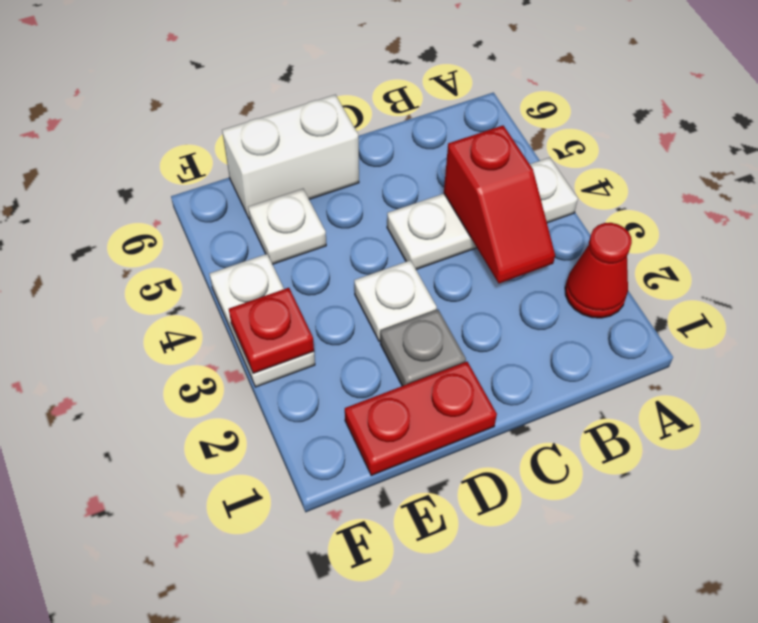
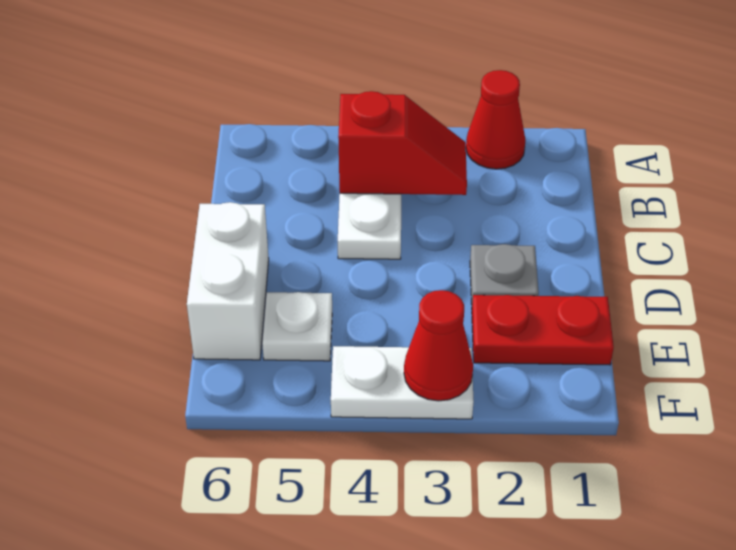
red plate D1:E1 level 1 -> red plate E1:E2 level 1
white plate D3 level 1 -> none
red plate F3 level 2 -> red cone F3 level 2

